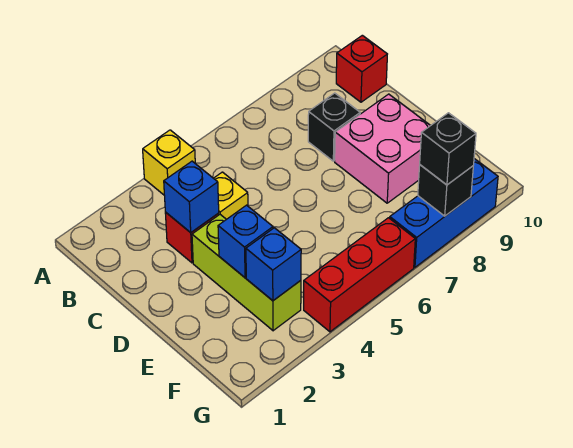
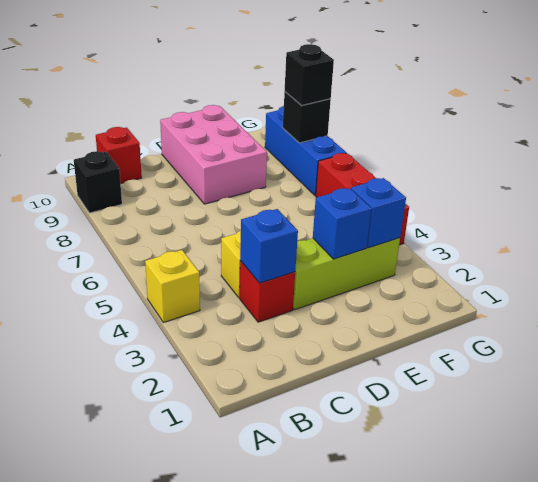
black brick C8 level 1 -> black brick A9 level 1
pink brick D8:E9 level 1 -> pink brick D8:E10 level 1

